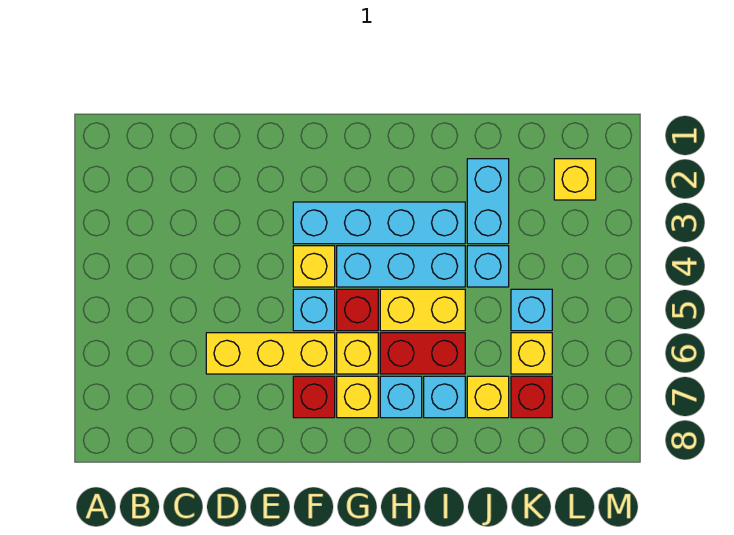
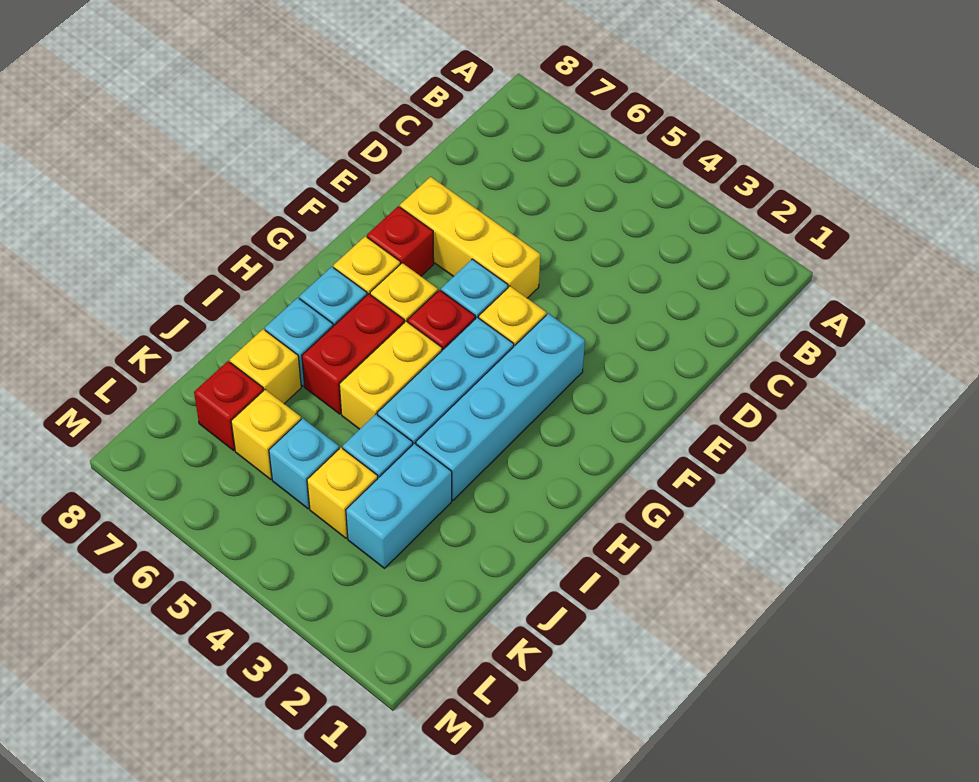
yellow brick D6:F6 level 1 -> yellow brick E5:E7 level 1
cyan brick J2:J3 level 1 -> cyan brick J3:K3 level 1
yellow brick L2 level 1 -> yellow brick K4 level 1

